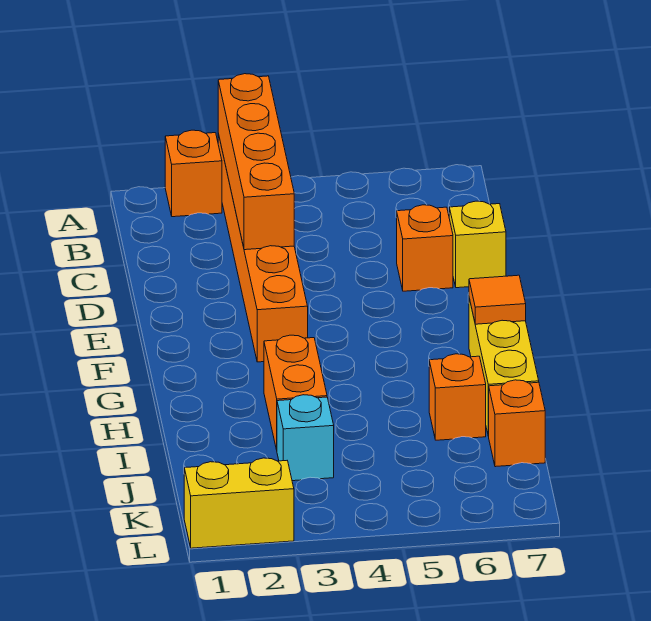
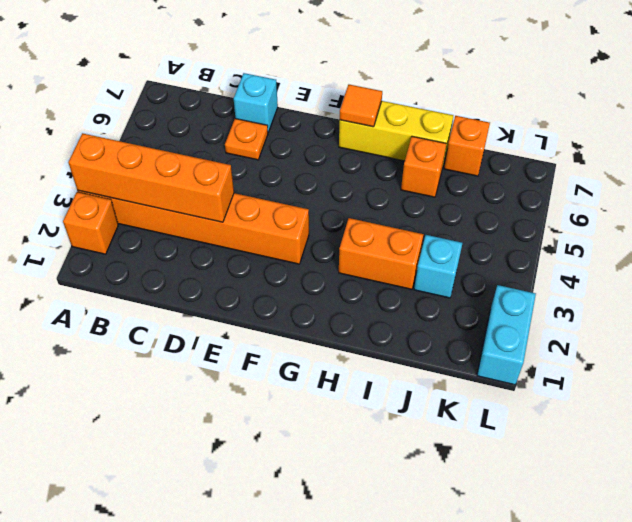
orange brick D6 level 1 -> orange plate D6 level 1
yellow brick D7 level 1 -> cyan brick D7 level 1
yellow brick L1:L2 level 1 -> cyan brick L1:L2 level 1

